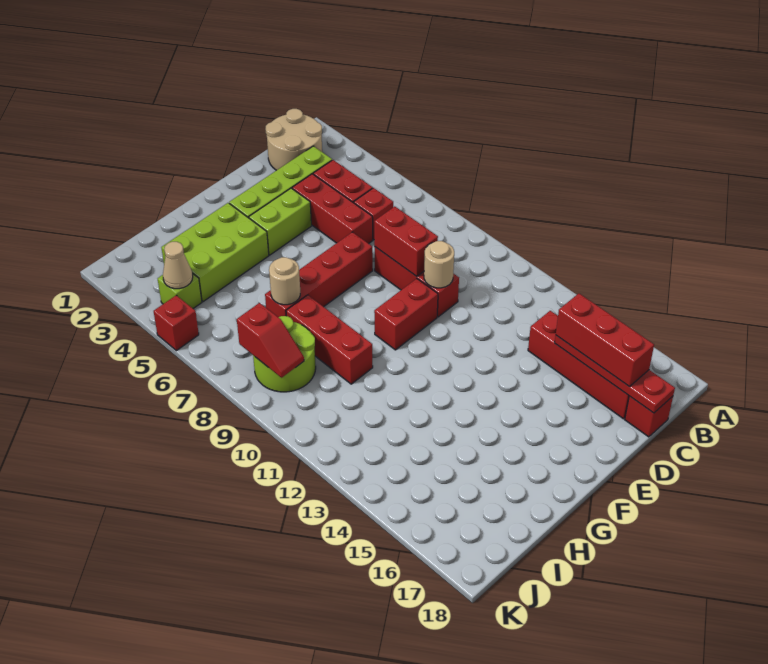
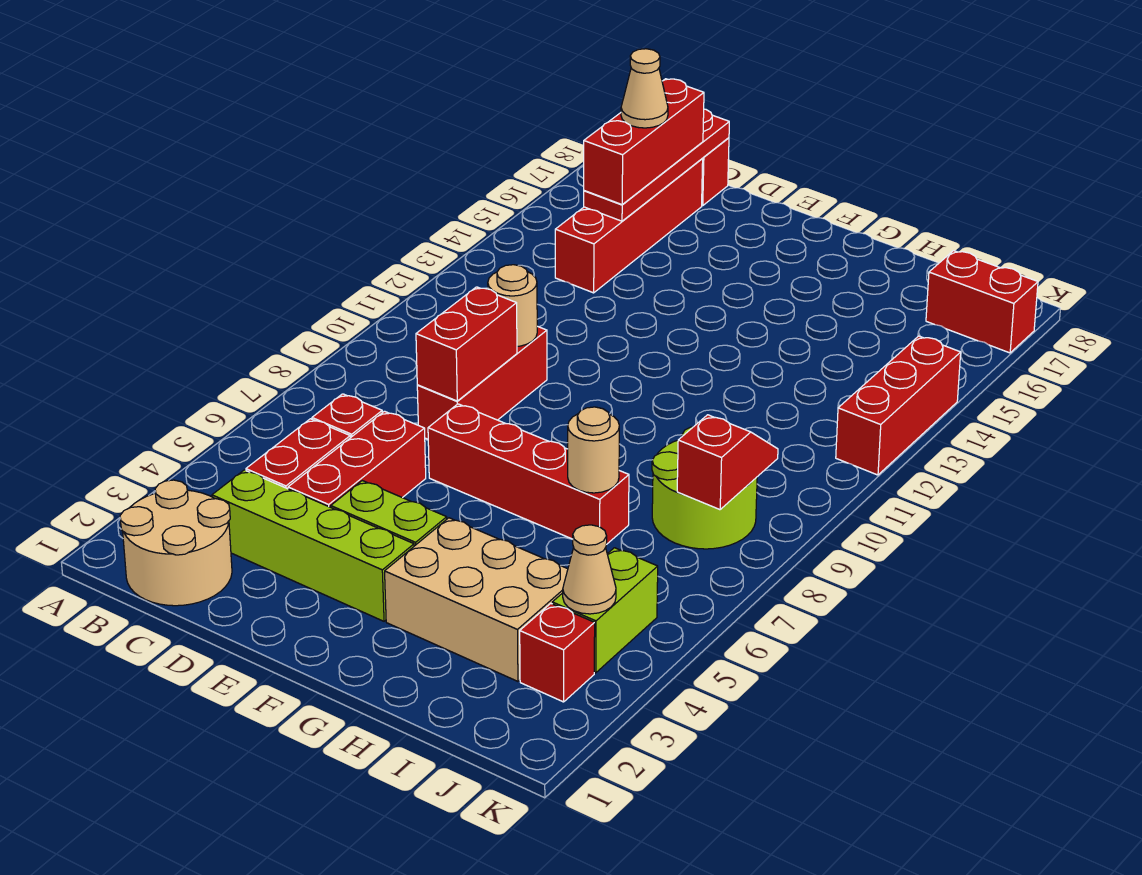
none -> tan cone C16 level 4
red brick E10:F10 level 1 -> red brick J17:K17 level 1
lime brick G3:I4 level 1 -> tan brick G3:I4 level 1
red brick H8:H10 level 1 -> red brick K12:K14 level 1
lime brick J4 level 1 -> lime brick J4:J5 level 1
red brick K5 level 1 -> red brick J3 level 1

